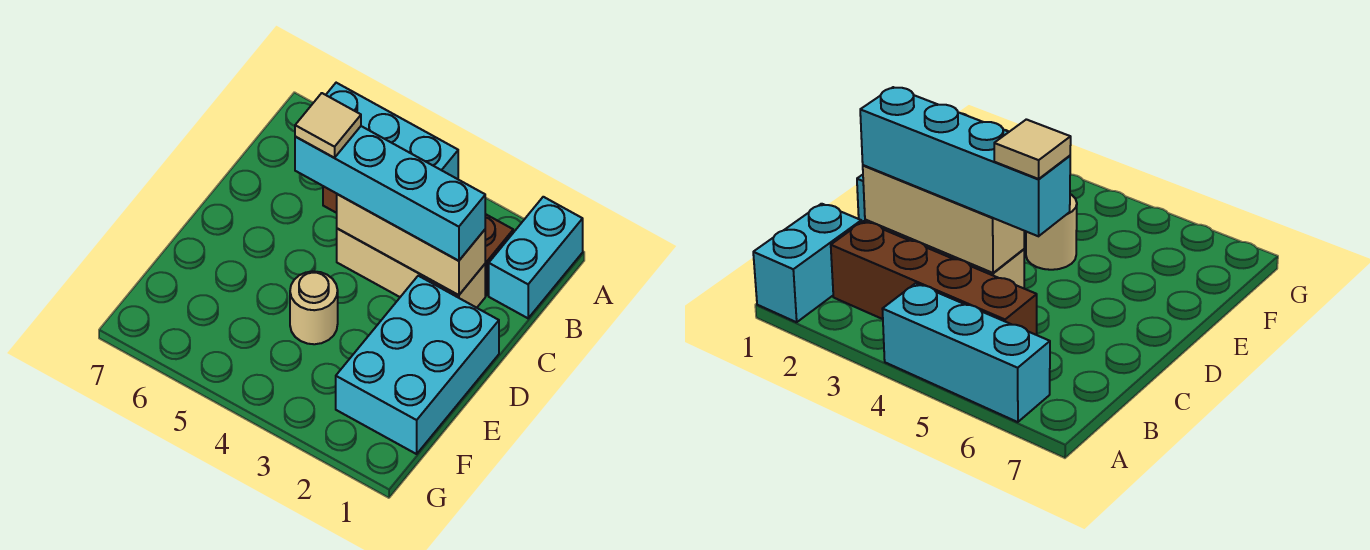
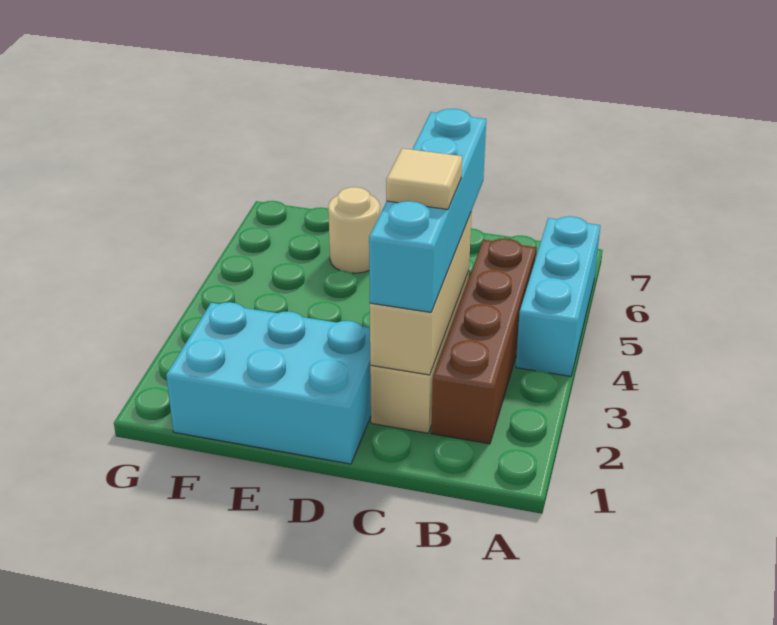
cyan brick A1:B1 level 1 -> none
tan tile C5 level 4 -> tan tile C3 level 4
tan round brick E4 level 1 -> tan round brick E6 level 1

